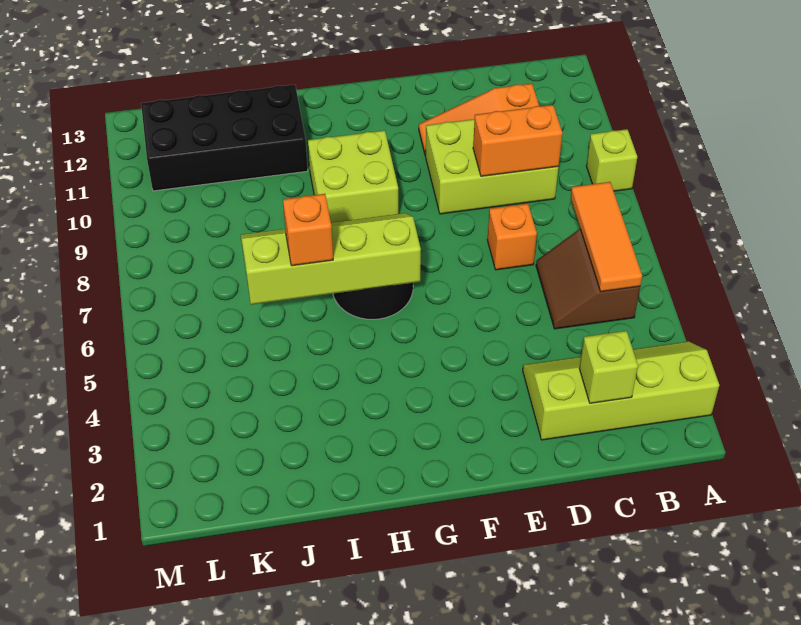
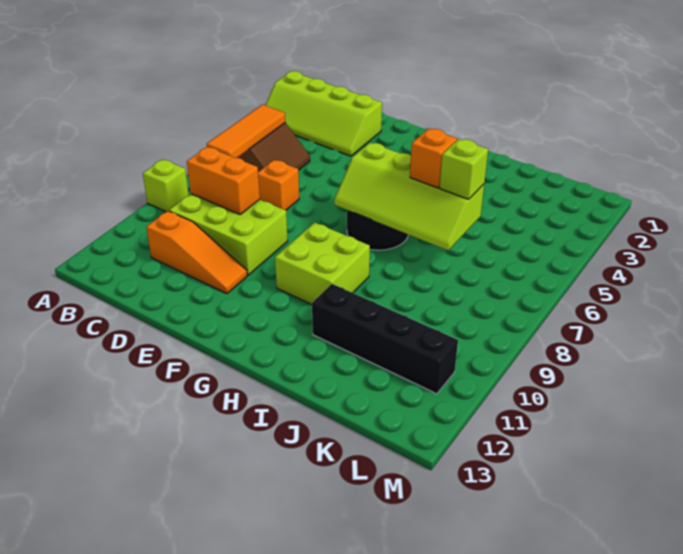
lime brick C2 level 2 -> lime brick J6 level 3
black brick I11:L12 level 1 -> black brick I11:L11 level 1

